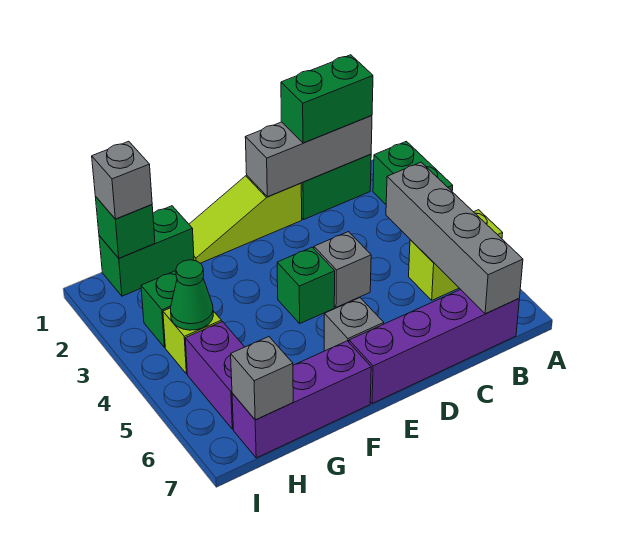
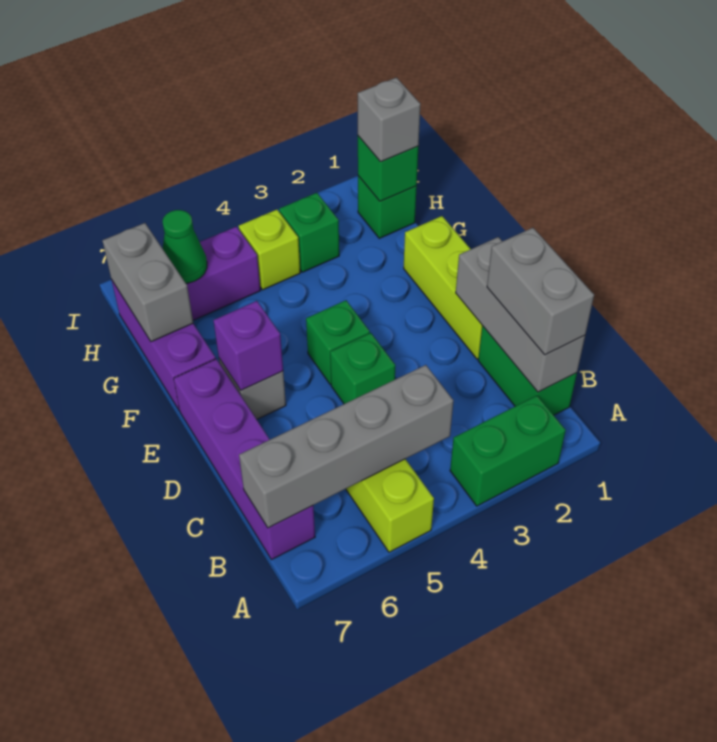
green brick B1:C1 level 3 -> grey brick B1:C1 level 3
lime slope D1:F1 level 1 top D -> lime brick D1:F1 level 1
grey brick D4 level 1 -> green brick D4 level 1
none -> purple brick E6 level 2
green brick G1:H1 level 1 -> green brick H1 level 1
green cone H4 level 2 -> green cone H6 level 2
grey brick H7 level 2 -> grey brick G7:H7 level 2

